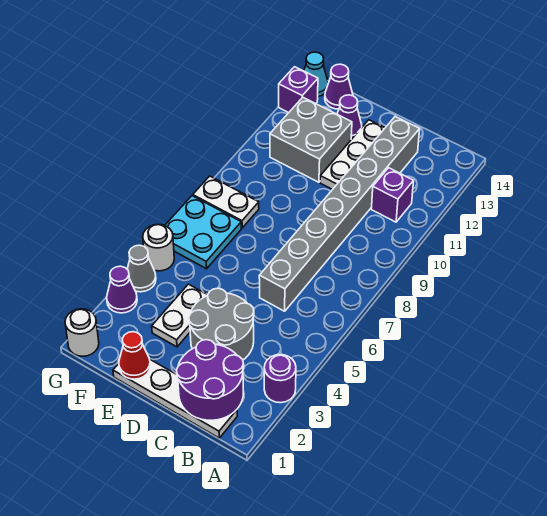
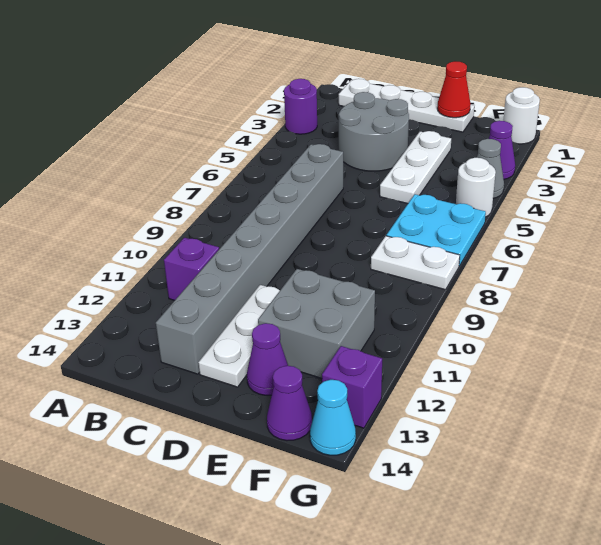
purple round brick B1:C2 level 2 -> none
white plate E3:E4 level 1 -> white plate E3:E5 level 1

